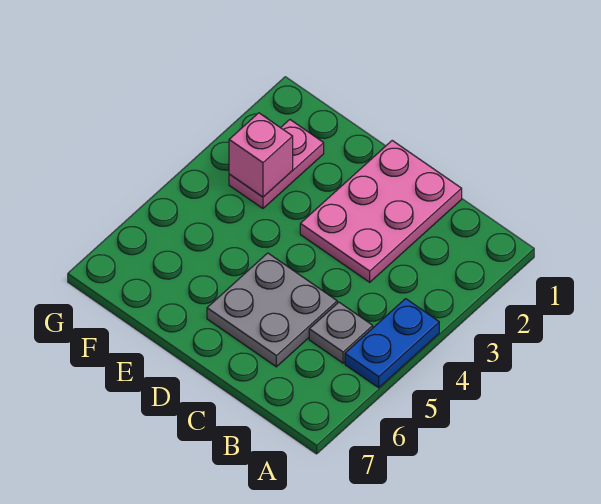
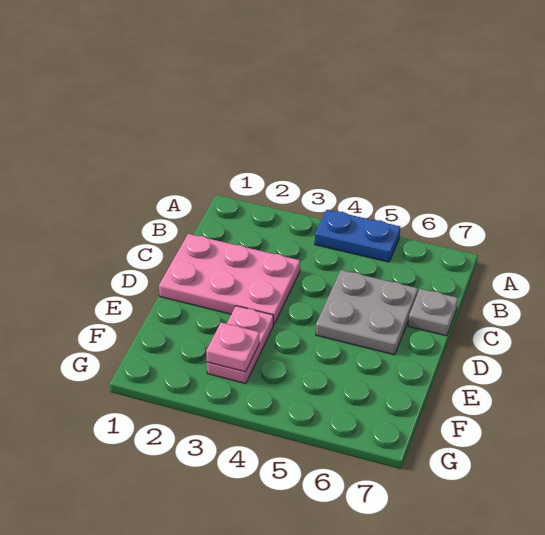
grey plate B5 level 1 -> grey plate C7 level 1
pink plate F2:F3 level 1 -> pink plate E3:F3 level 1
pink brick F3 level 2 -> pink plate F3 level 2

